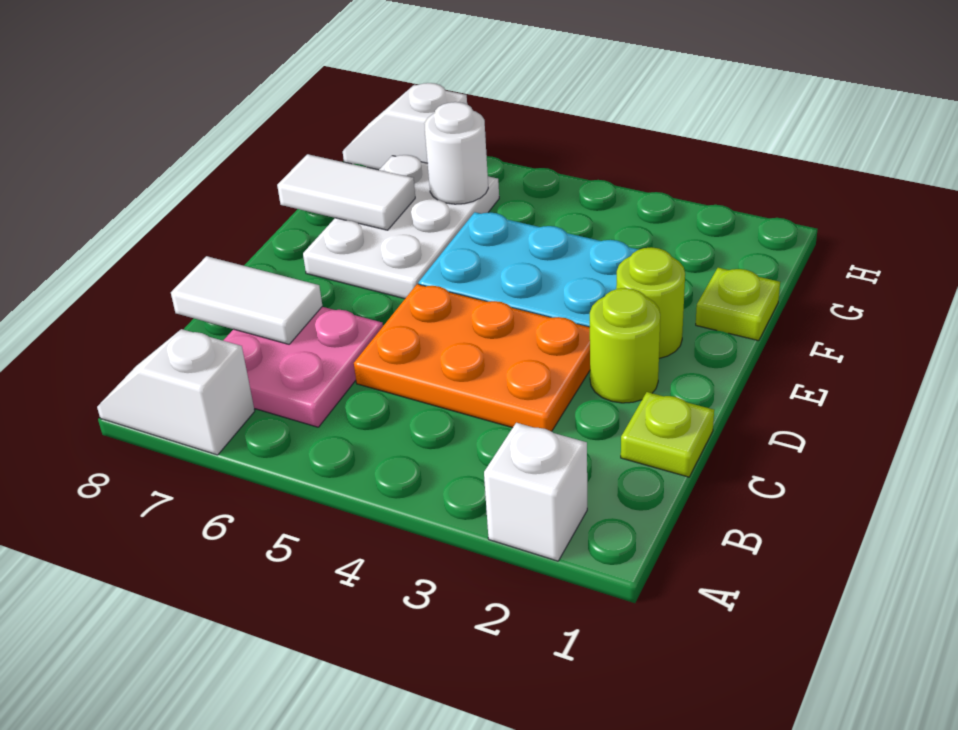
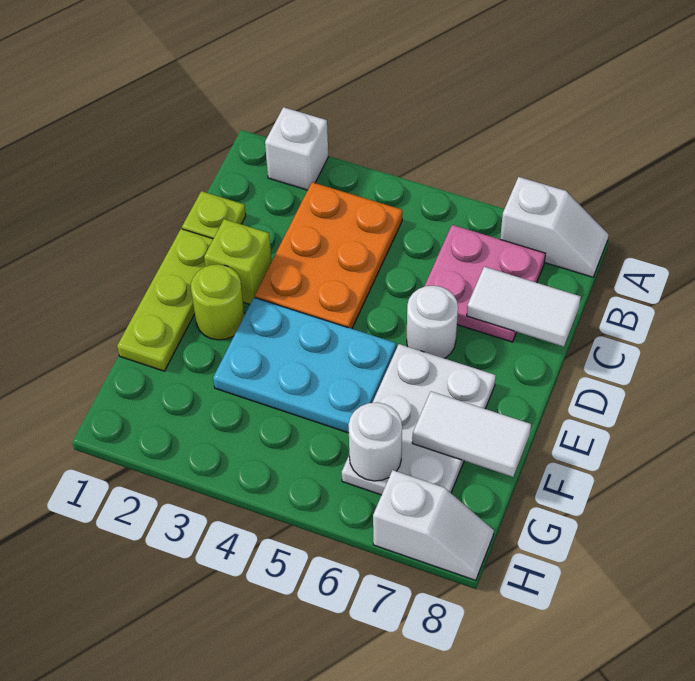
orange plate C3:D5 level 1 -> orange plate B3:D4 level 1
lime round brick D2 level 1 -> lime brick D2 level 1
none -> white round brick D6 level 1
lime plate F1 level 1 -> lime plate D1:F1 level 1

